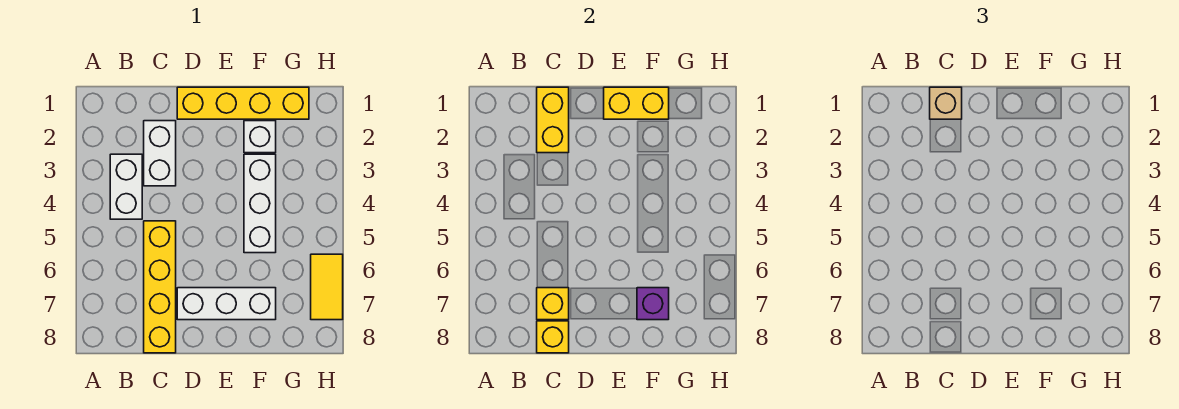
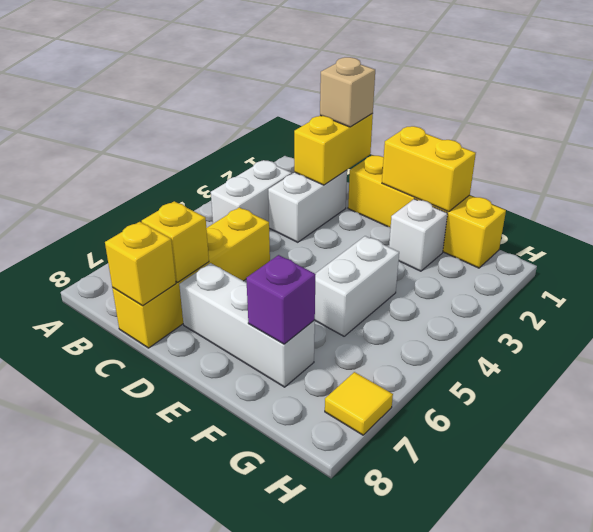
white brick F3:F5 level 1 -> white brick F4:F5 level 1
yellow tile H6:H7 level 1 -> yellow tile H7 level 1

